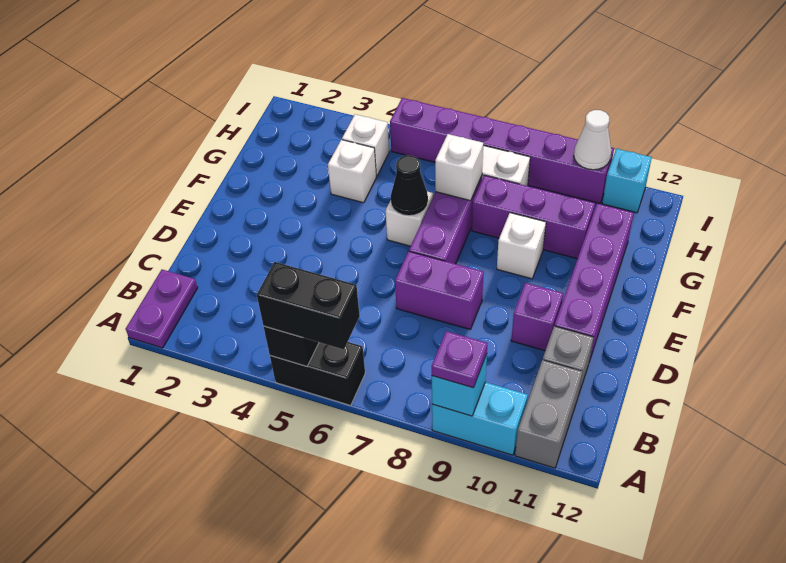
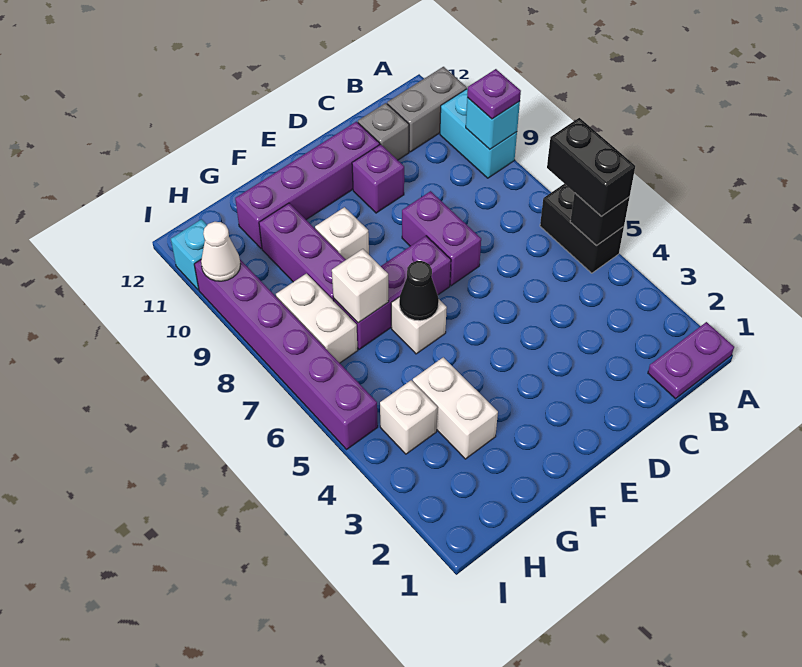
white brick G4 level 1 -> white brick G3:G4 level 1

